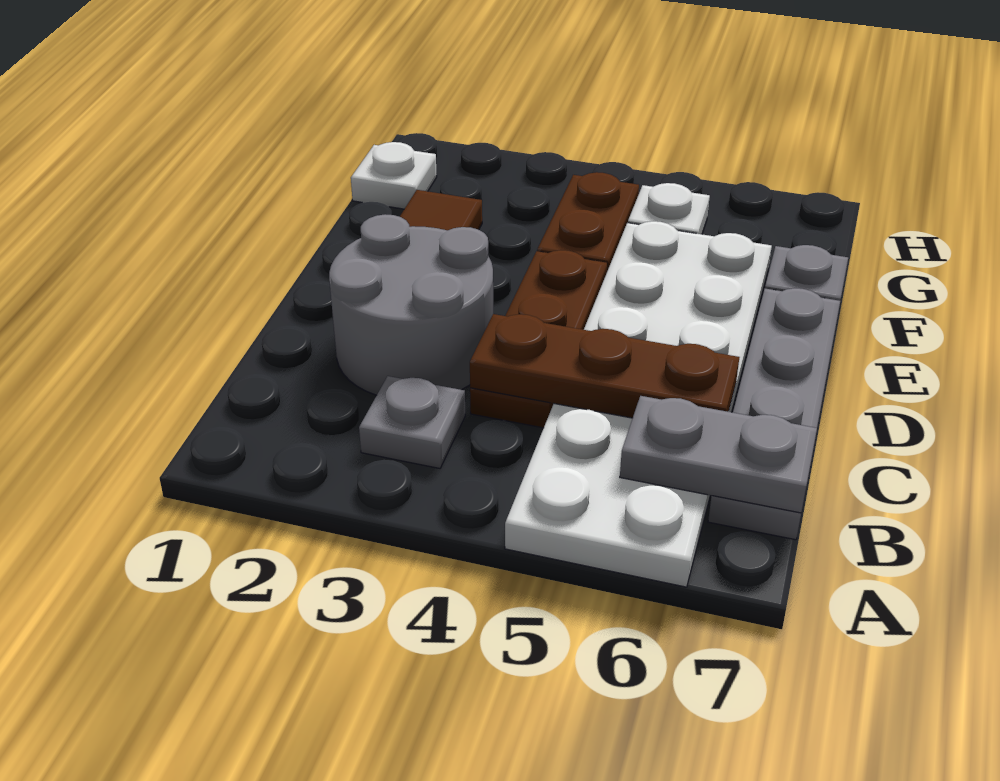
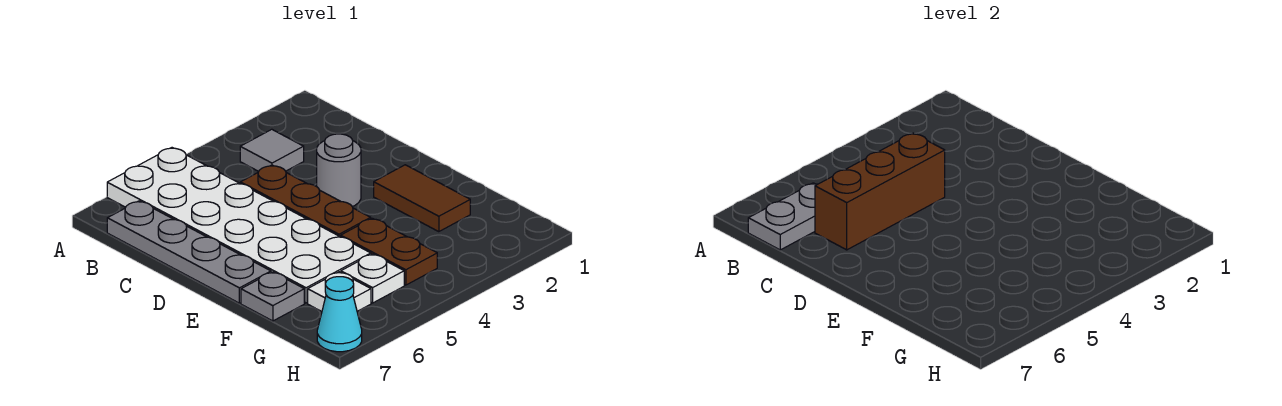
grey plate B3 level 1 -> grey tile B3 level 1
grey round brick C2:D3 level 1 -> grey round brick D3 level 1
brown plate C4:C6 level 2 -> brown brick C4:C6 level 2
white plate G1 level 1 -> white plate G6 level 1
none -> cyan cone H7 level 1

